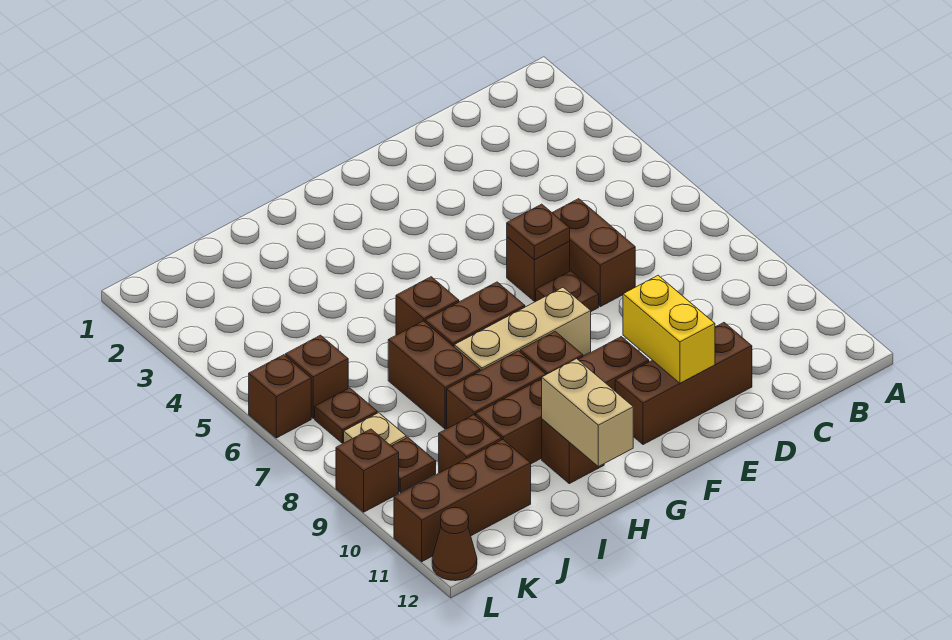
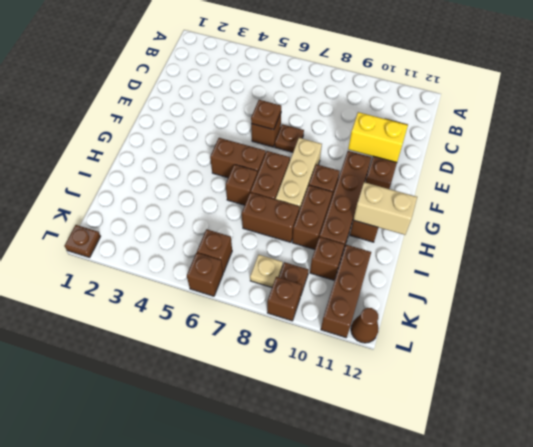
brown brick D6:D7 level 1 -> brown brick G5:G6 level 1
brown plate K7 level 1 -> brown plate L1 level 1

